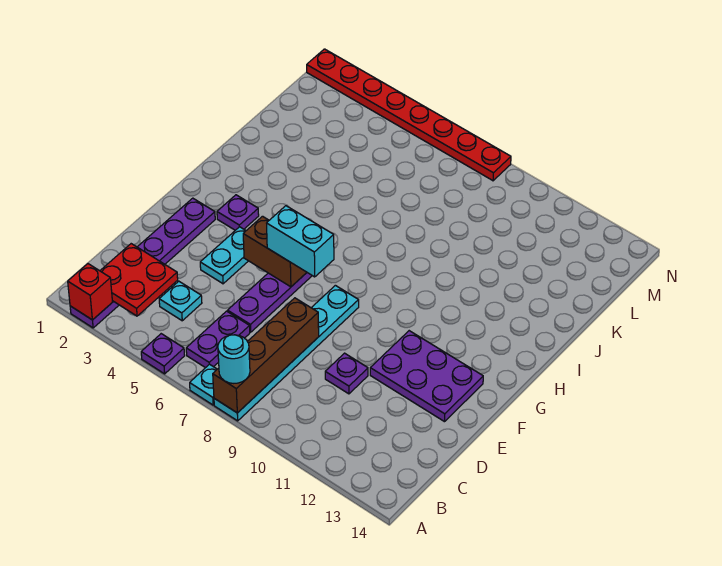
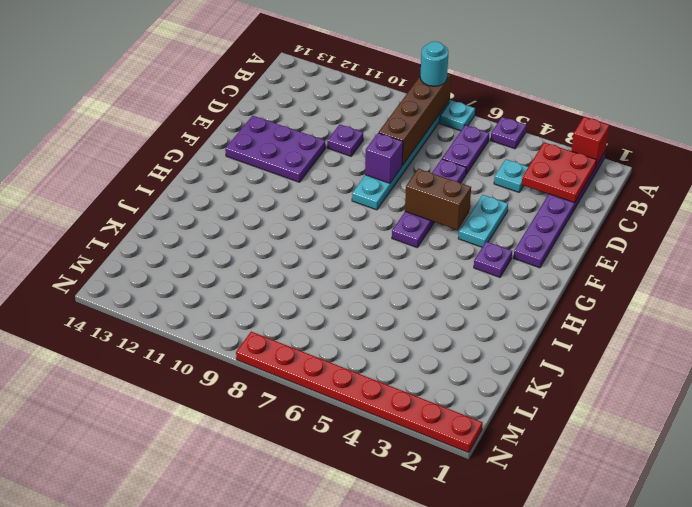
none -> purple brick E8 level 2
cyan brick F6:F7 level 3 -> none

